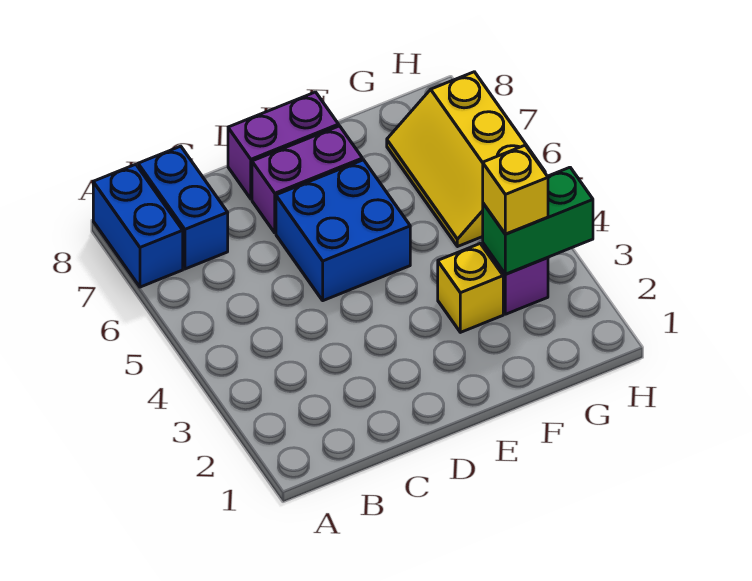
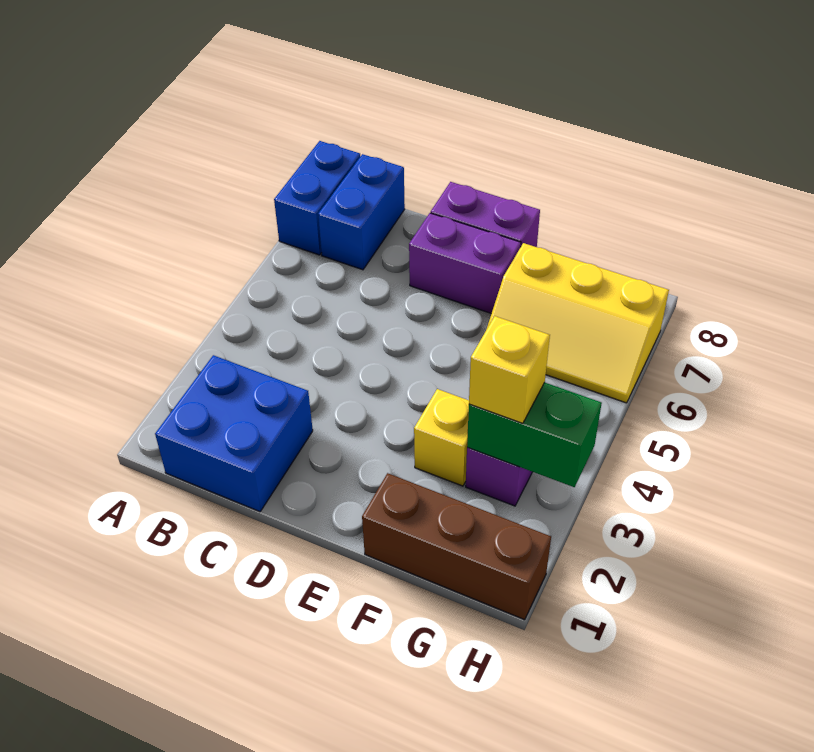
blue brick D5:E6 level 1 -> blue brick B1:C2 level 1
none -> brown brick F1:H1 level 1
yellow slope G5:H7 level 1 top H -> yellow slope F6:H7 level 1 top 7

